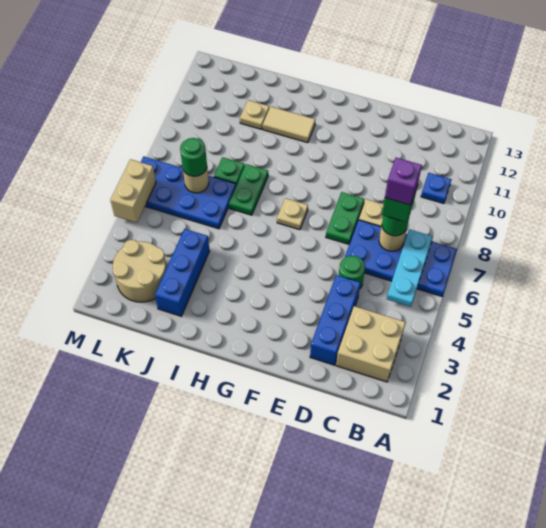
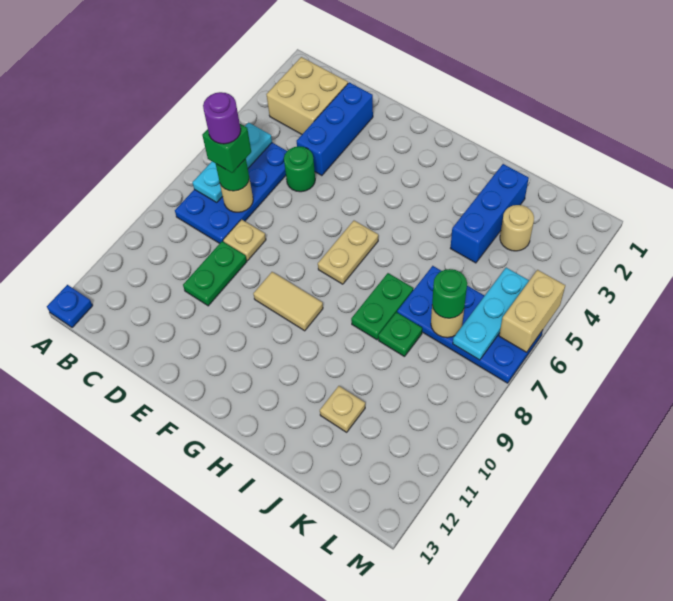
blue plate A6:D7 level 1 -> blue plate B5:C8 level 1
blue plate B10 level 1 -> blue plate A13 level 1
purple brick C7 level 5 -> purple round brick C7 level 5
green plate E7:E8 level 1 -> green plate D9:D10 level 1
tan plate G7 level 1 -> tan plate G6:G7 level 1
tan tile H11:I11 level 1 -> tan tile F9:G9 level 1
tan round brick K2:L3 level 1 -> tan round brick K3 level 1
none -> cyan plate L5:L7 level 2

